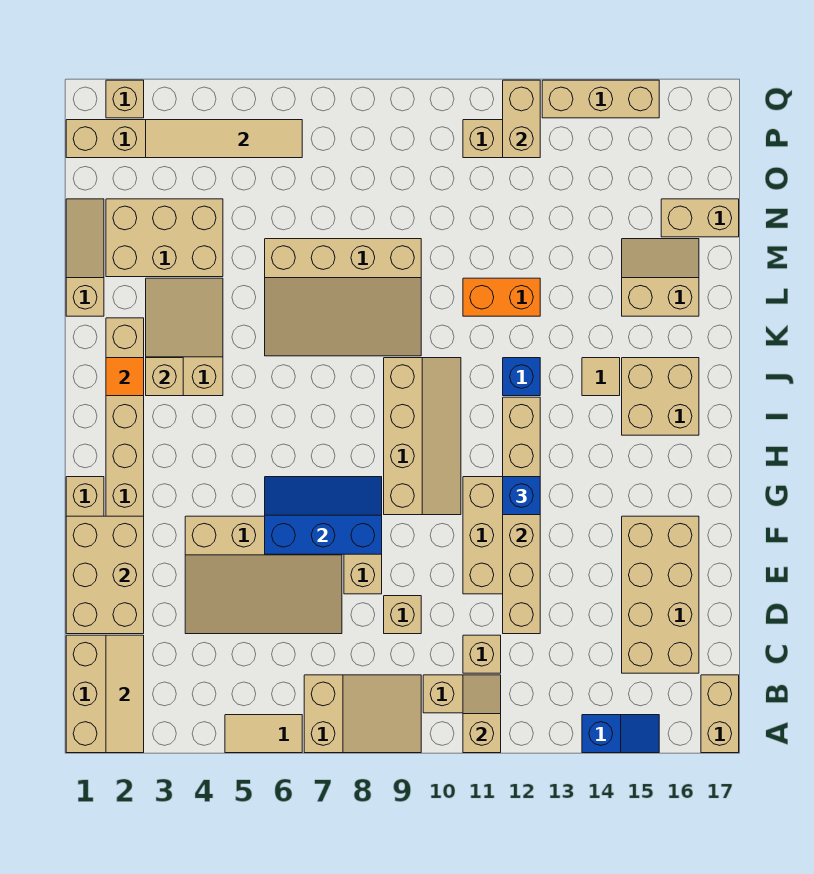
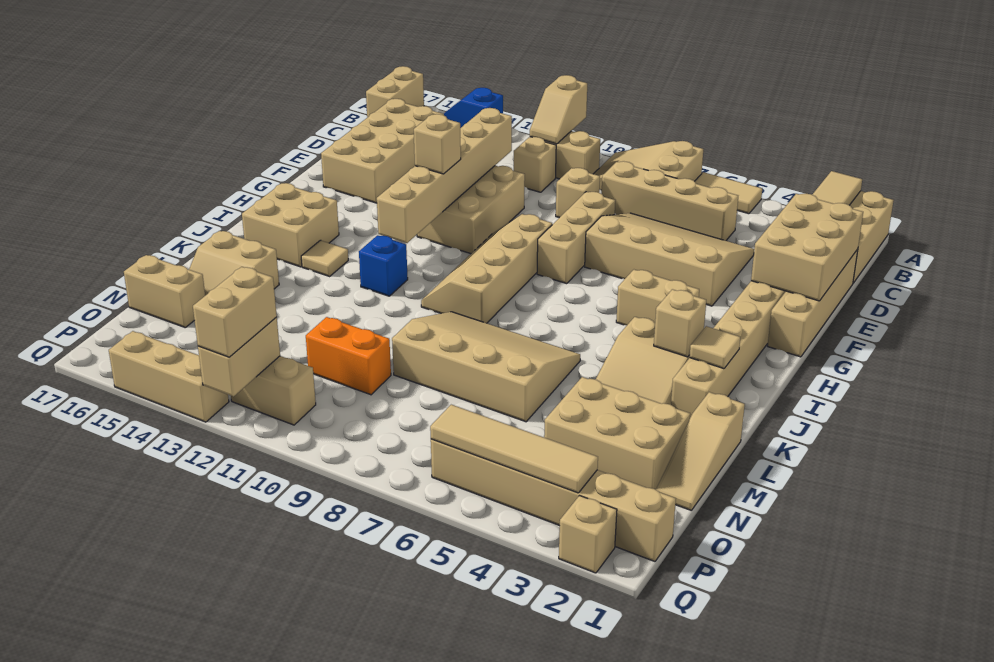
none -> tan brick C5:C8 level 1
blue slope F6:G8 level 2 top F -> none
blue brick G12 level 3 -> tan brick G12 level 3
none -> tan brick H4:H5 level 1
orange tile J2 level 2 -> tan tile J2 level 2
orange brick L11:L12 level 1 -> orange brick N10:N11 level 1
none -> tan brick P12:Q12 level 3

